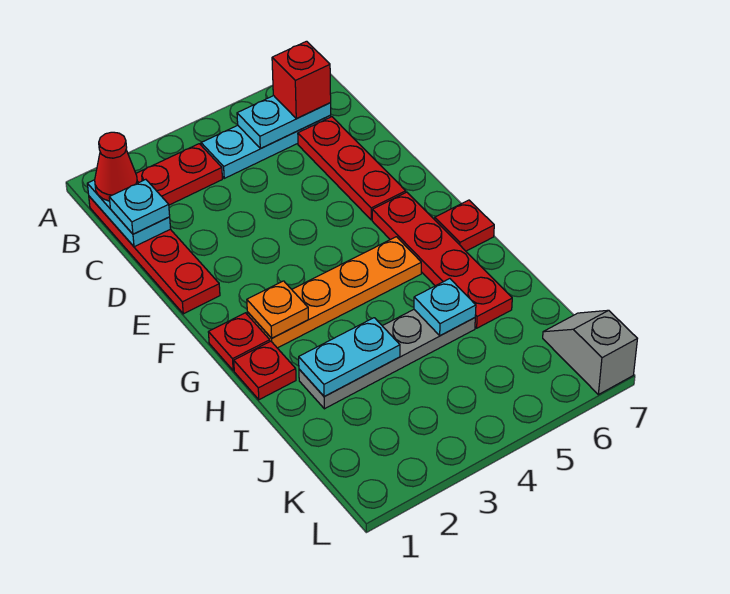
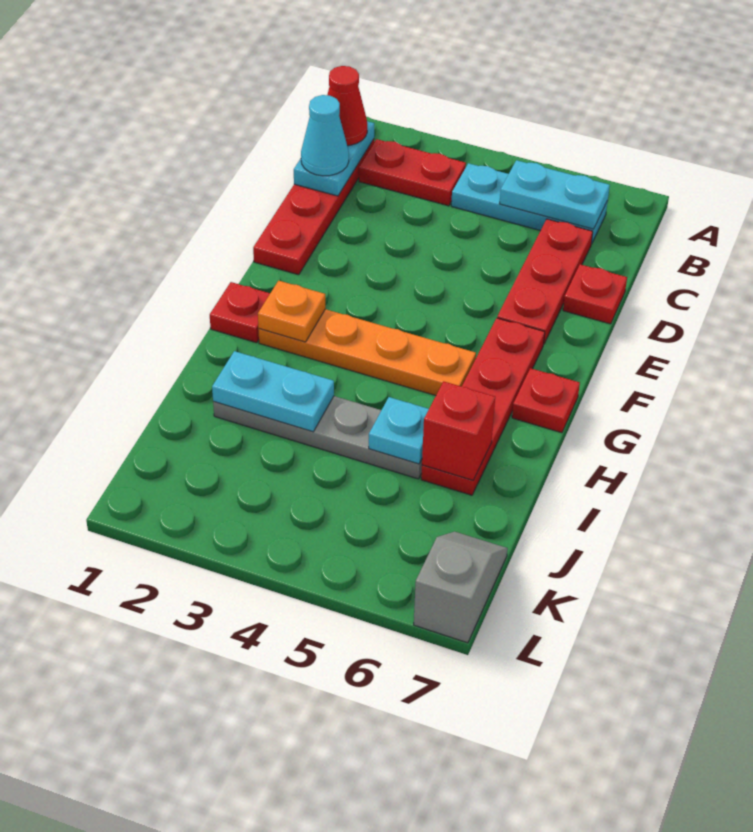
red brick B6 level 3 -> red brick I6 level 2
cyan plate C1 level 3 -> cyan cone C1 level 3
red plate H1 level 1 -> red plate D7 level 1

